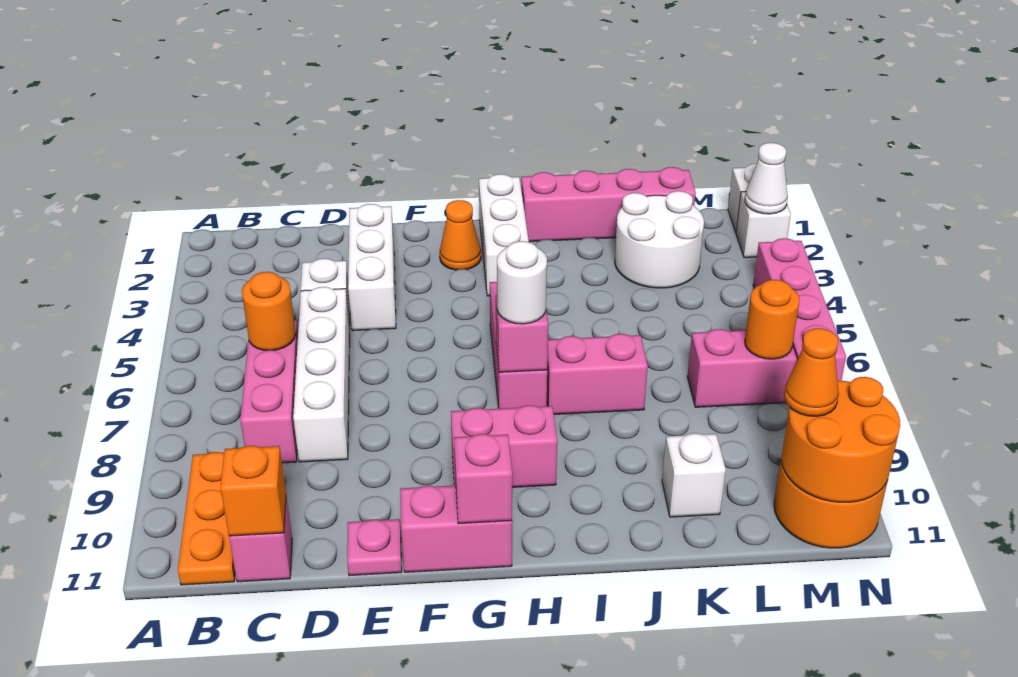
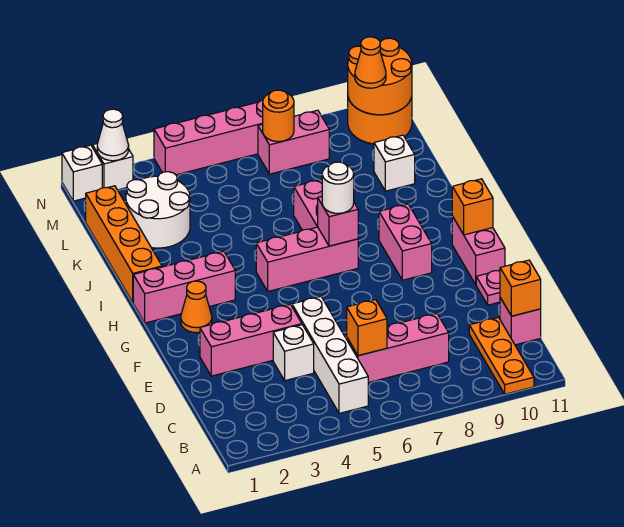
orange plate B9:B11 level 1 -> orange plate A10:C10 level 1
orange round brick C6 level 2 -> orange brick C6 level 2
white brick D5:D8 level 1 -> white brick B5:E5 level 1
white brick E2:E4 level 1 -> pink brick E2:E4 level 1
pink brick G11 level 2 -> orange brick G11 level 2
white brick H1:H3 level 1 -> pink brick H1:H3 level 1
pink brick I1:L1 level 1 -> orange brick I1:L1 level 1
pink brick L7:M7 level 1 -> pink brick M7:M8 level 1

